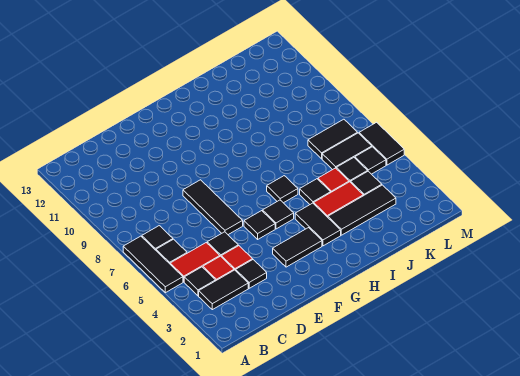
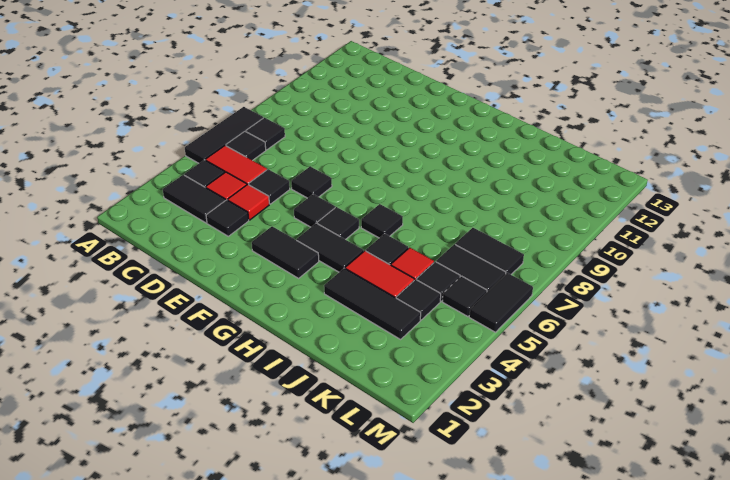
black tile E6:E8 level 1 -> black tile E6 level 1
black tile H3:H4 level 1 -> black tile G4:H4 level 1

